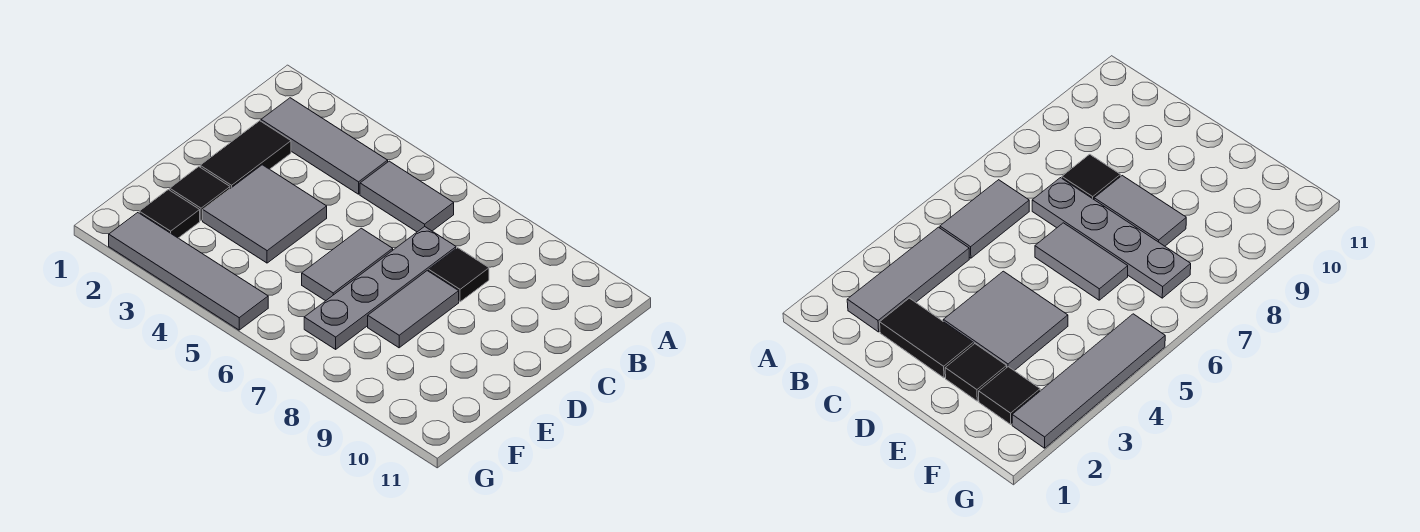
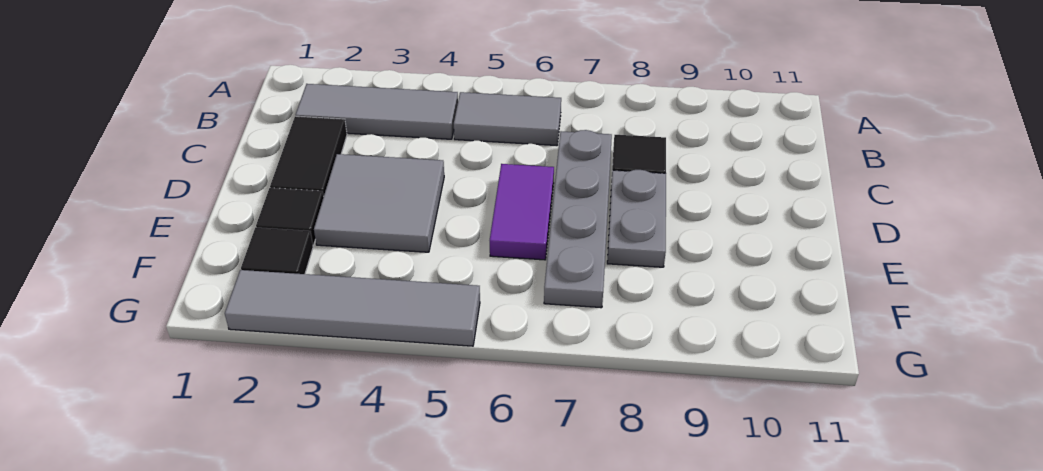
grey tile D6:E6 level 1 -> purple tile D6:E6 level 1
grey tile D8:E8 level 1 -> grey plate D8:E8 level 1

